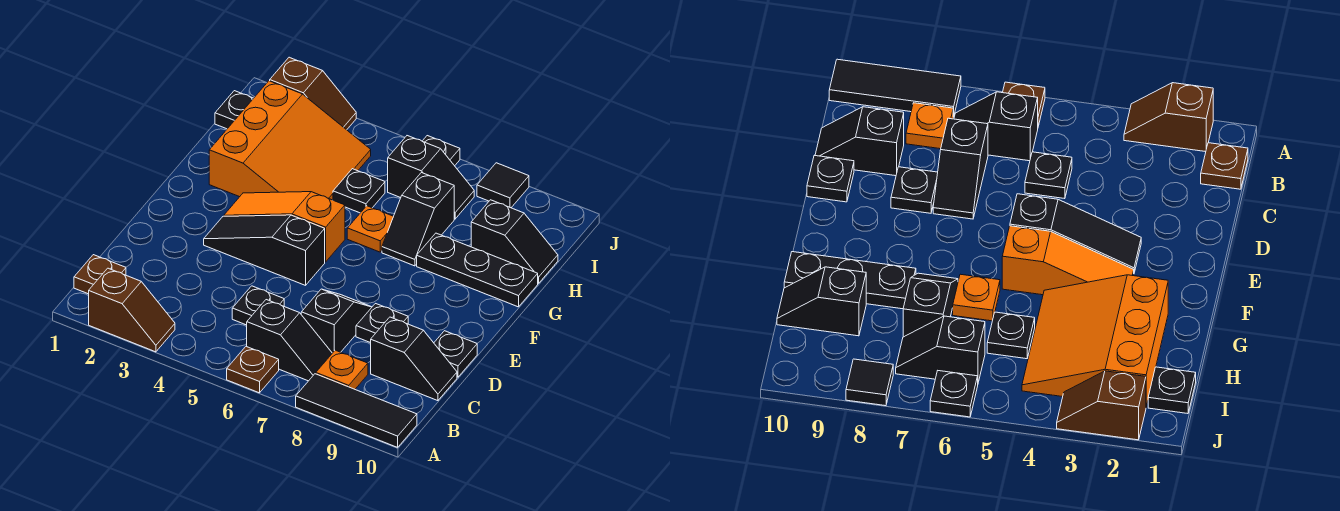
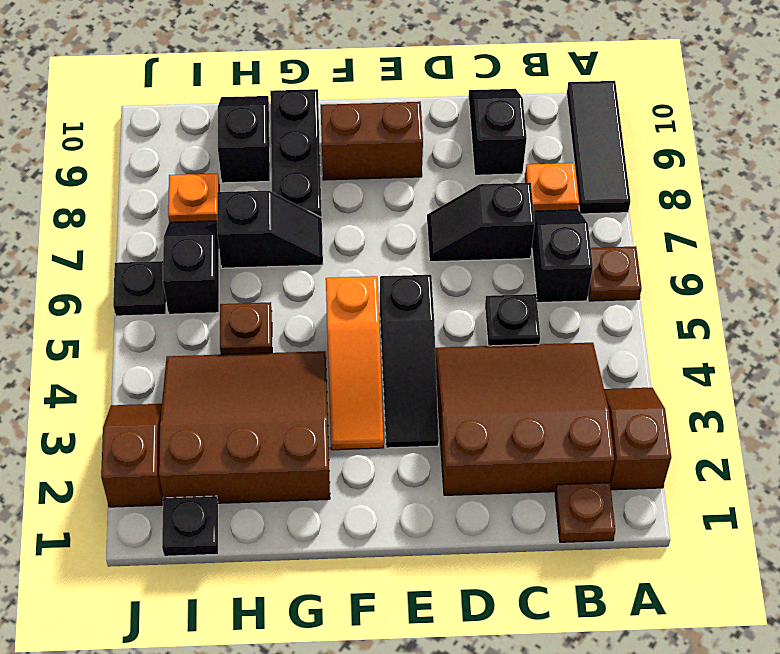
none -> brown slope B2:D4 level 1 top 2
black plate D8 level 1 -> none
black plate D10 level 1 -> none
none -> brown brick E9:F9 level 1
orange slope G2:I4 level 1 top 2 -> brown slope G2:I4 level 1 top 2
orange plate G6 level 1 -> orange plate I8 level 1
black plate H5 level 1 -> brown plate H5 level 1
black tile J8 level 1 -> none

